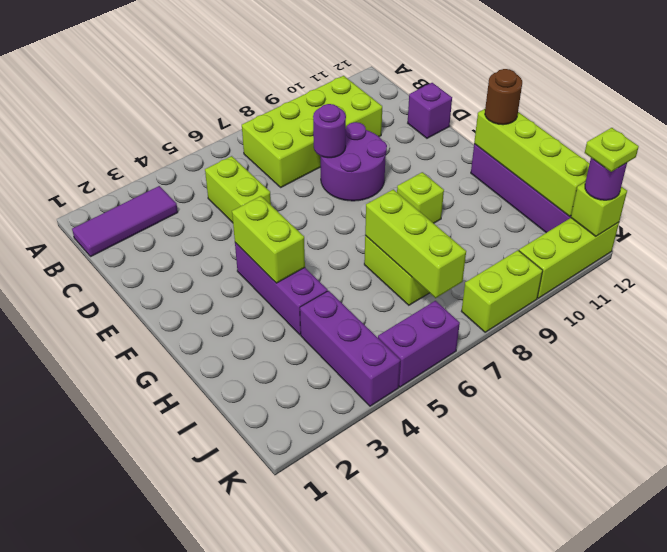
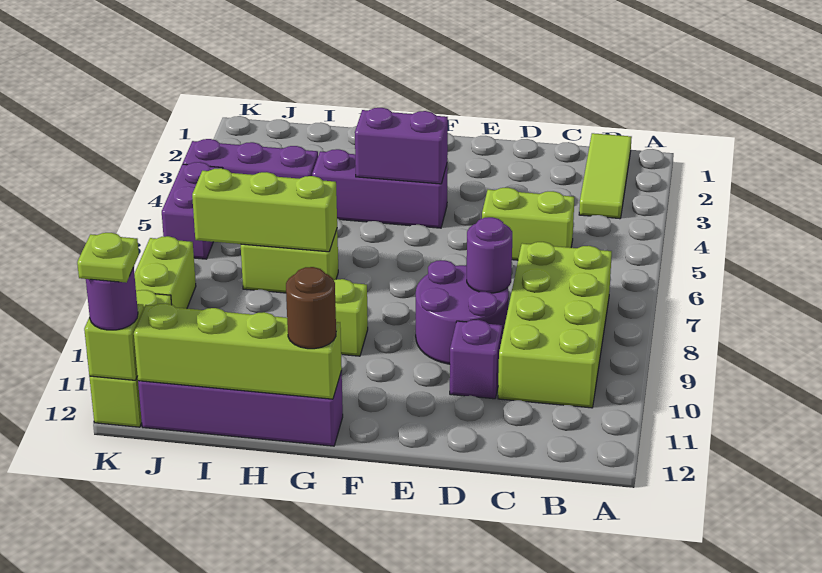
purple tile B1:B3 level 1 -> lime tile B1:B3 level 1
purple brick D12 level 1 -> purple brick D10 level 1
lime brick F4:G4 level 2 -> purple brick F4:G4 level 2

